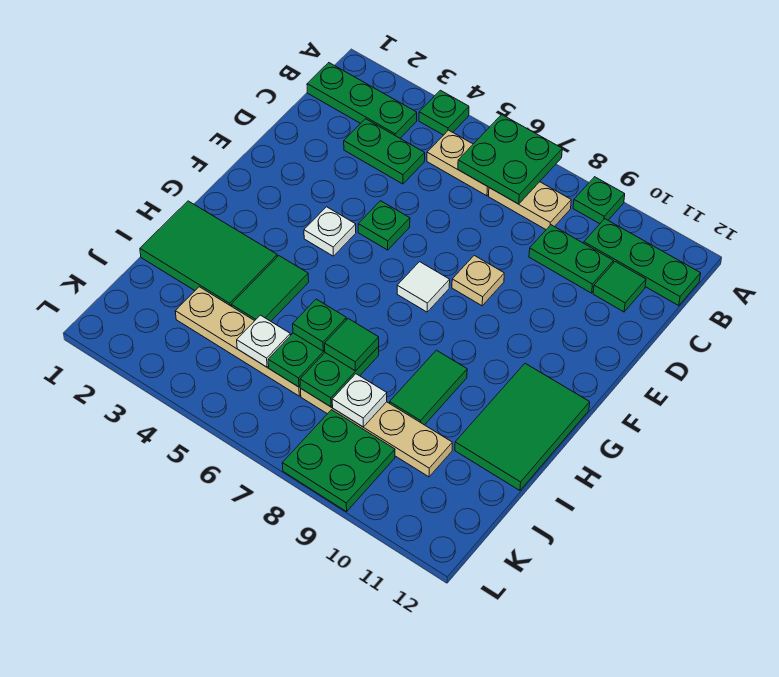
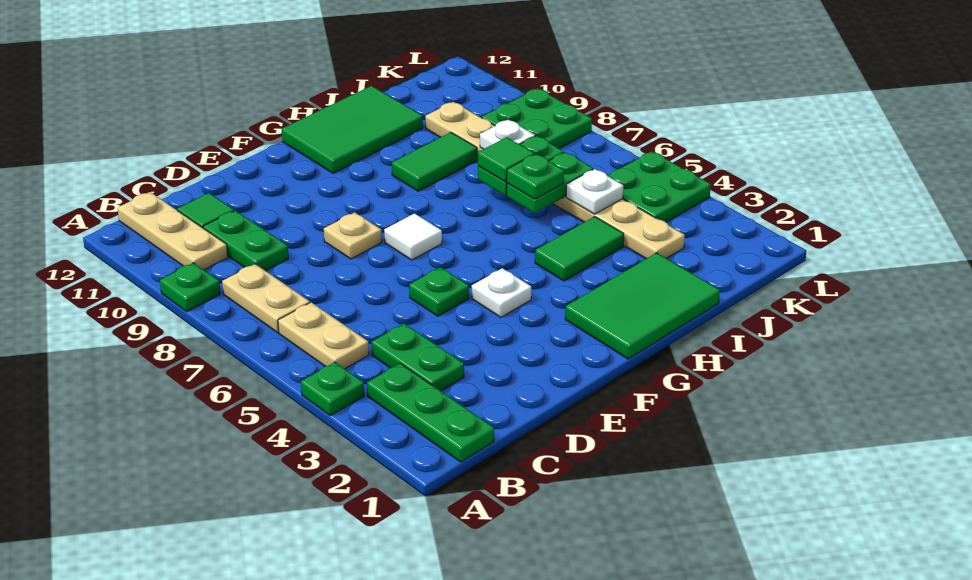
green plate A6:B7 level 2 -> green plate K4:L5 level 1
green plate B10:B12 level 1 -> tan plate B10:B12 level 1
green tile H1:I3 level 1 -> green tile G1:I2 level 1

